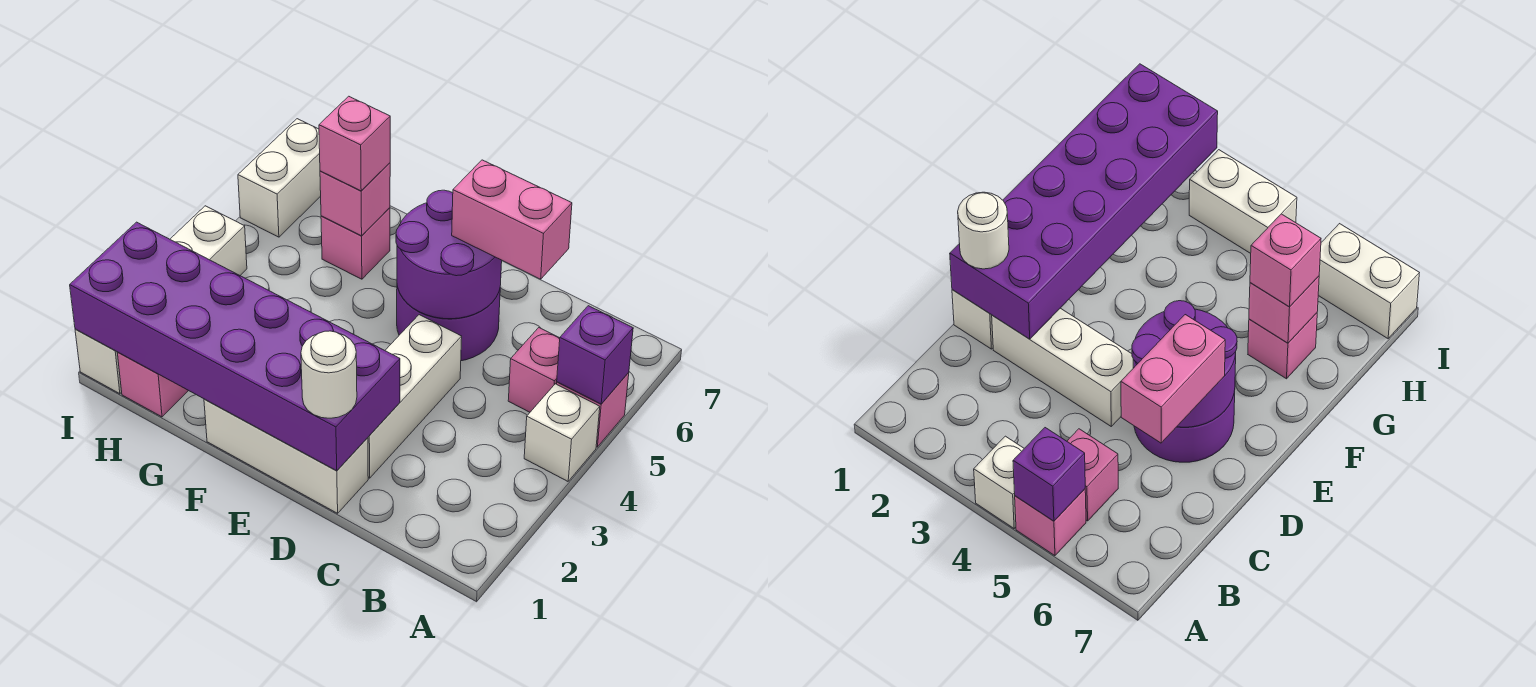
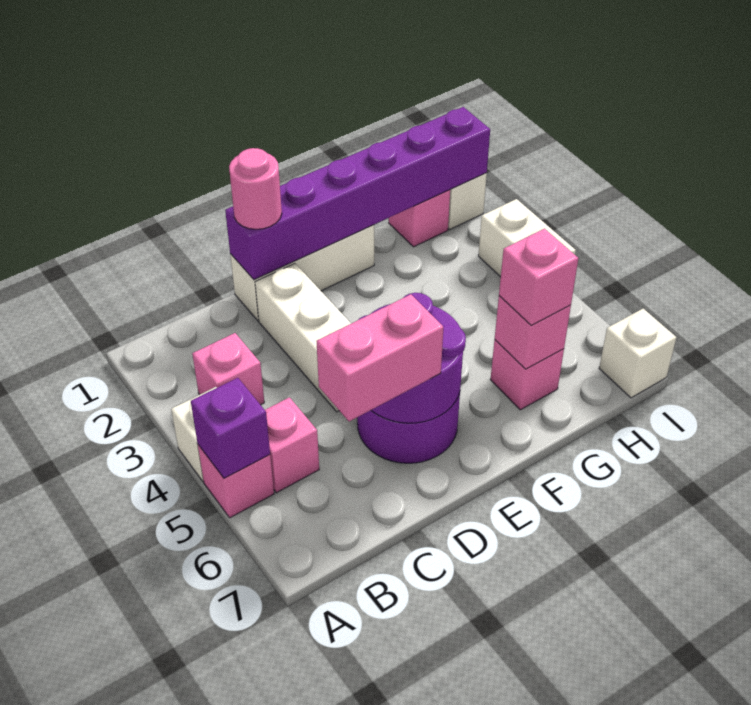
none -> pink brick B3 level 1
purple brick D1:I2 level 2 -> purple brick D1:I1 level 2
white round brick D1 level 3 -> pink round brick D1 level 3
white brick I6:I7 level 1 -> white brick I7 level 1

